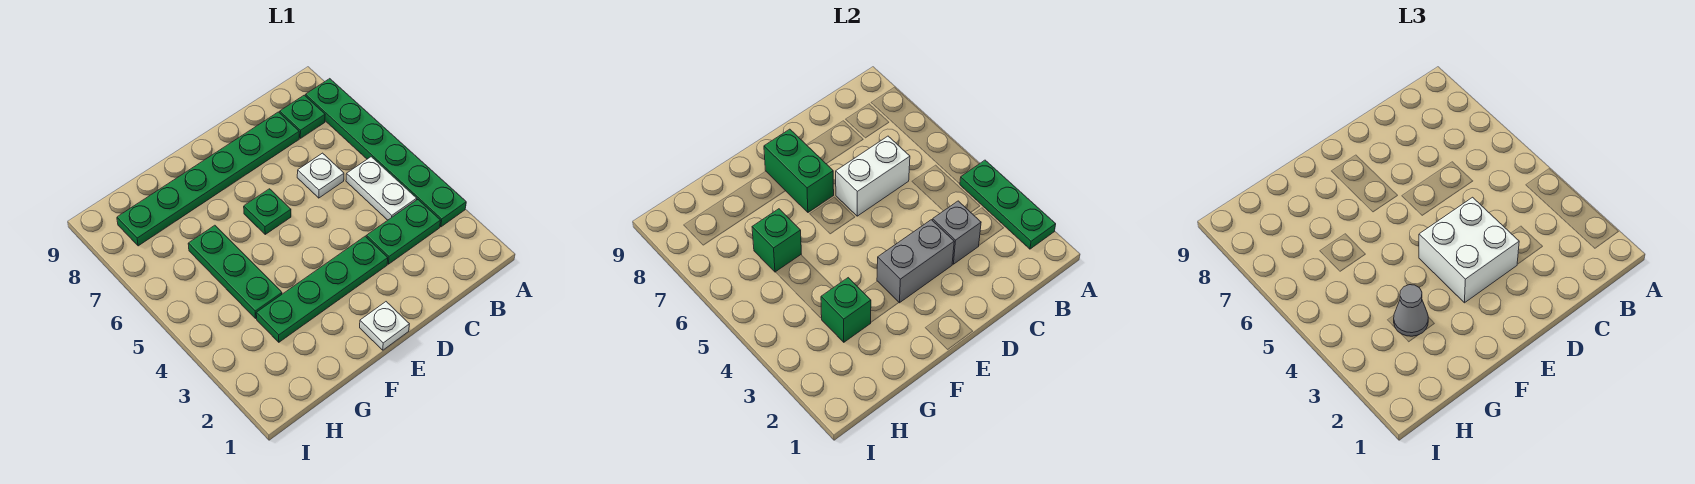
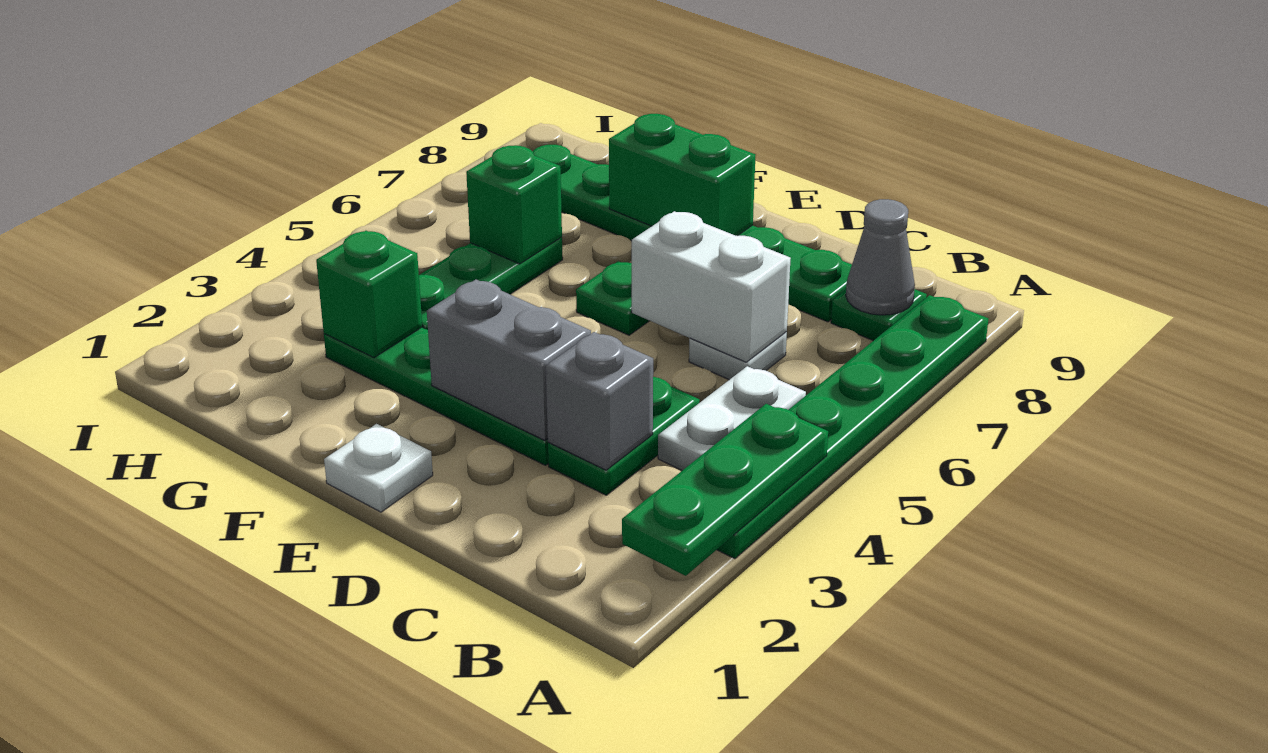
green plate B3:C3 level 1 -> green plate C3:C4 level 1
white brick D3:E4 level 3 -> none
green brick E7:E8 level 2 -> green brick E8:F8 level 2
grey cone G3 level 3 -> grey cone B8 level 2

